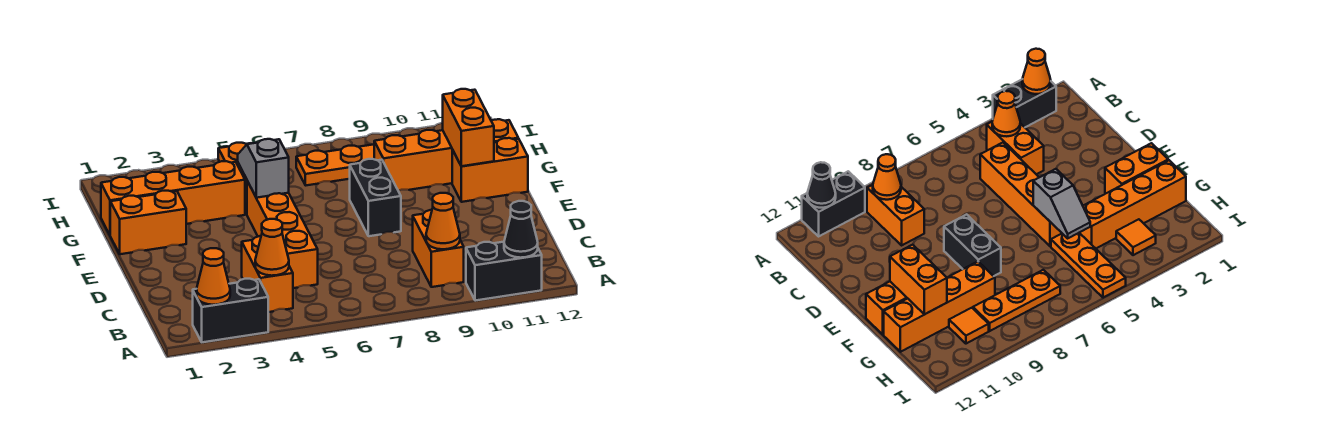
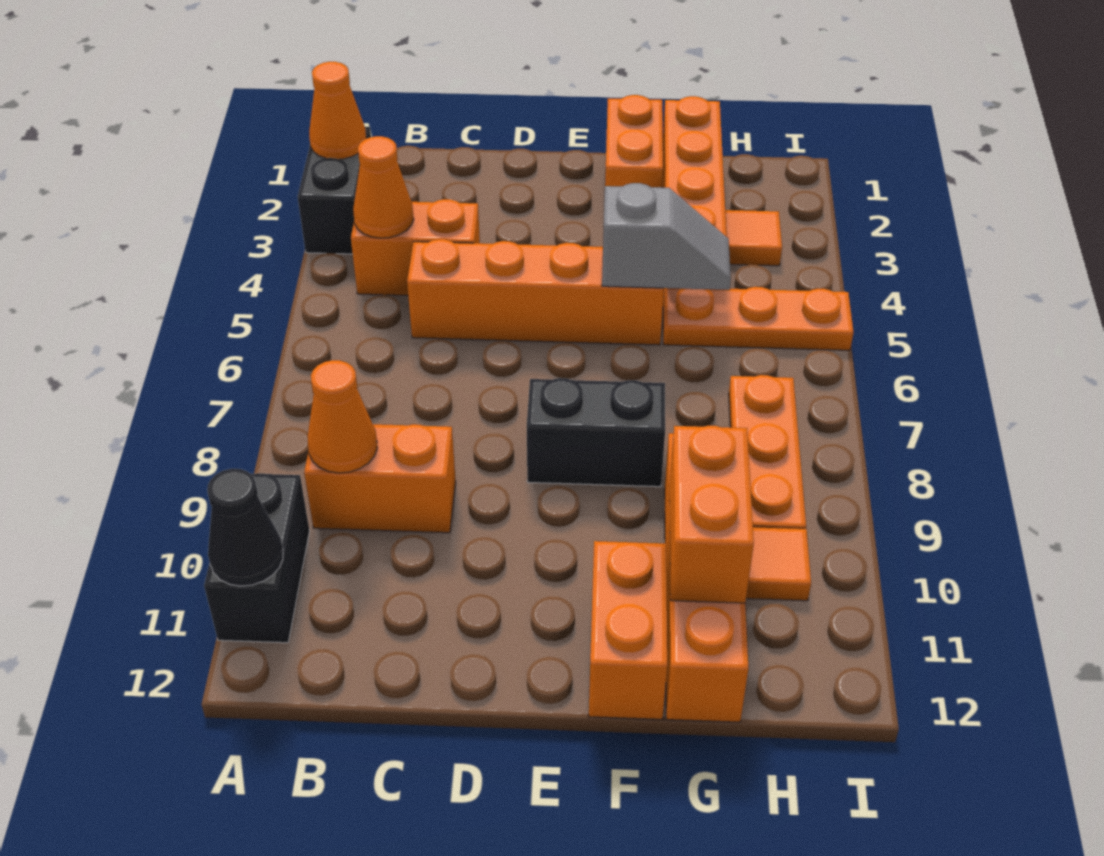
orange brick F11:G11 level 2 -> orange brick G10:G11 level 2

